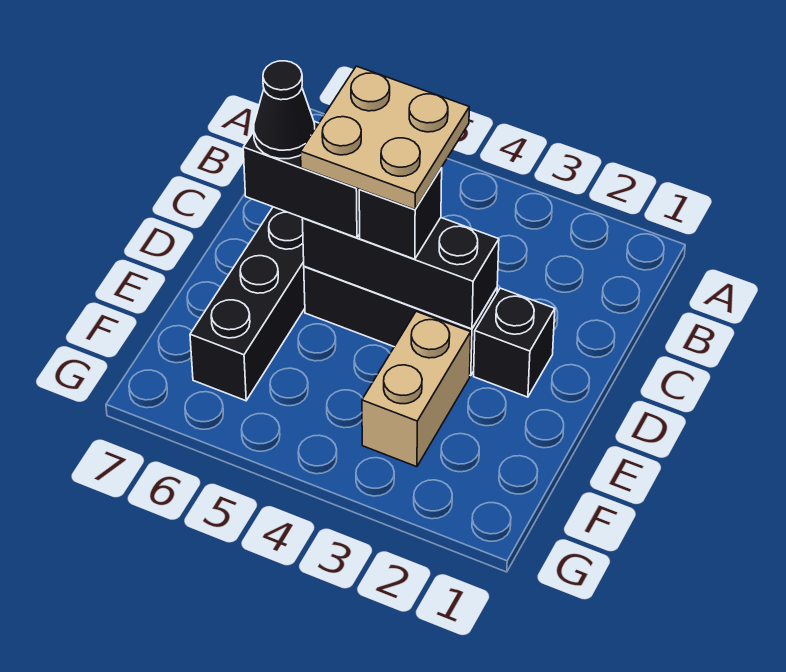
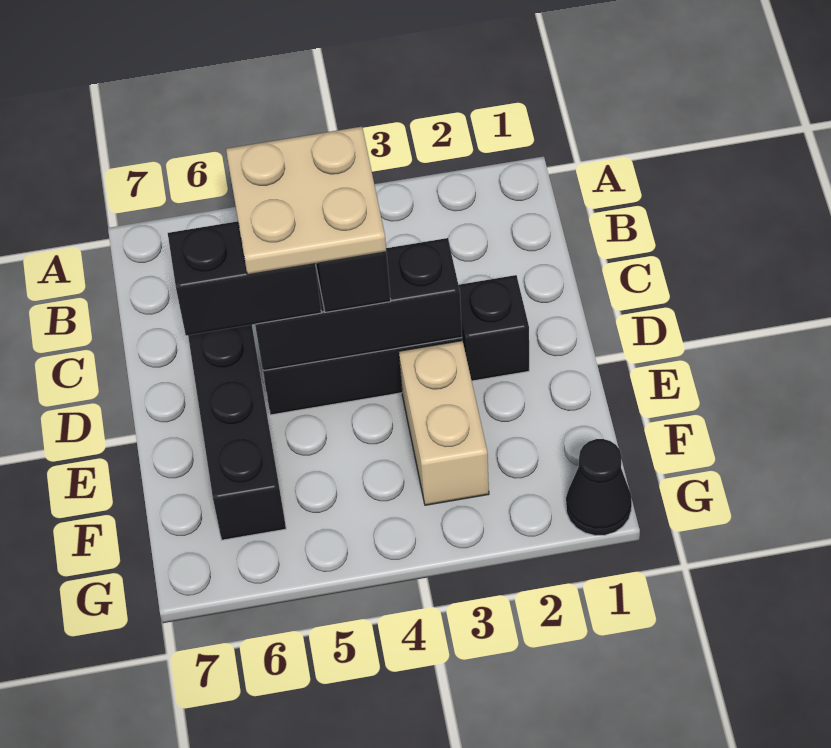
black cone D6 level 4 -> black cone G1 level 1

